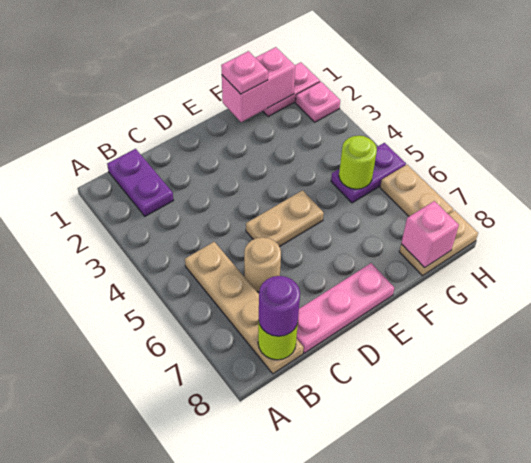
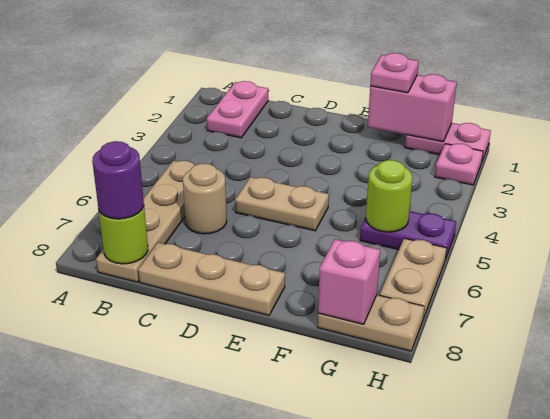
purple plate B1:B2 level 1 -> pink plate B1:B2 level 1
pink plate C8:E8 level 1 -> tan plate C8:E8 level 1

